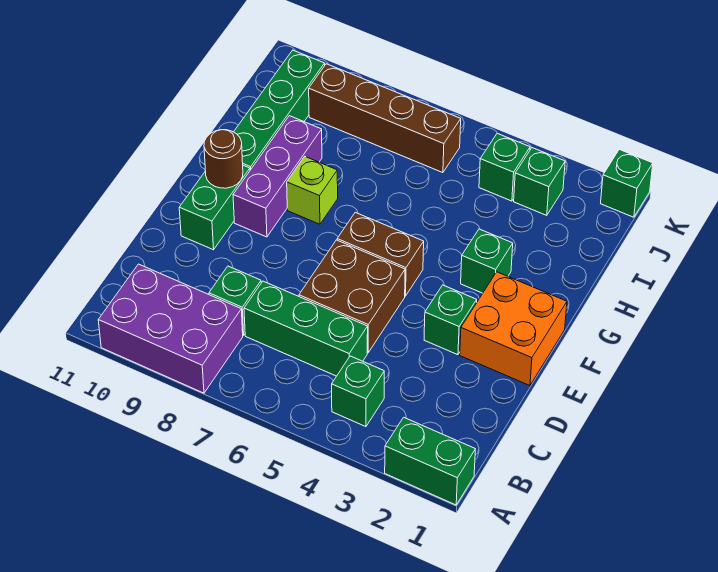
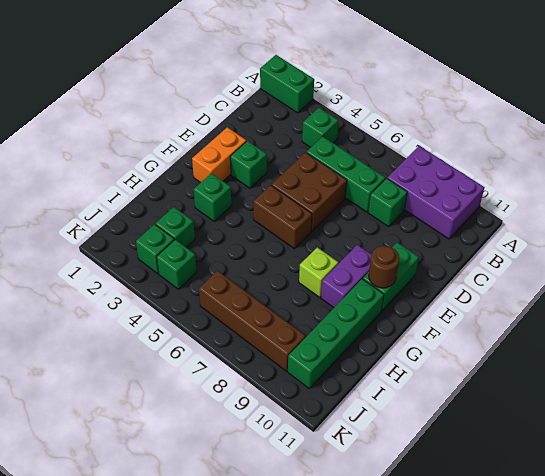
orange brick E1:F2 level 1 -> orange brick E2:F2 level 1
purple brick F9:H9 level 1 -> purple brick F9:G9 level 1
green brick K1 level 1 -> green brick I3 level 1

